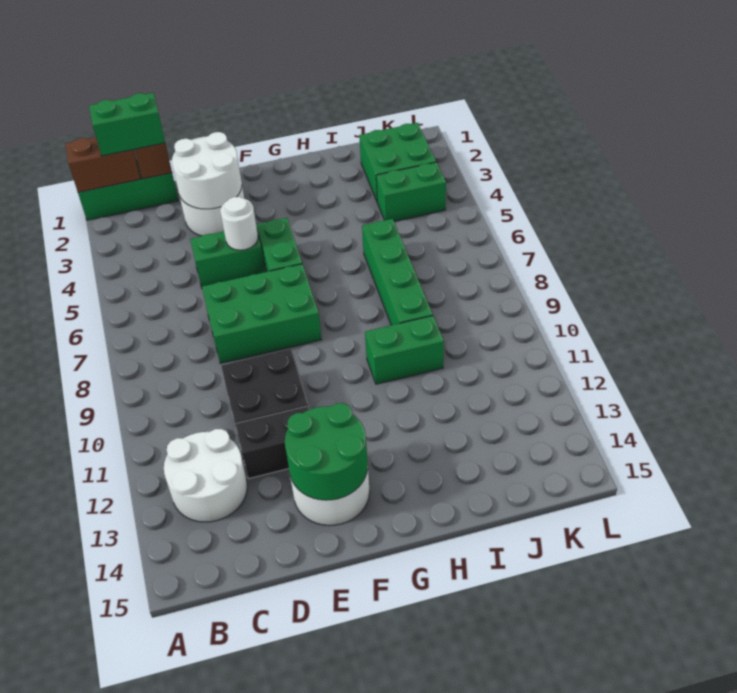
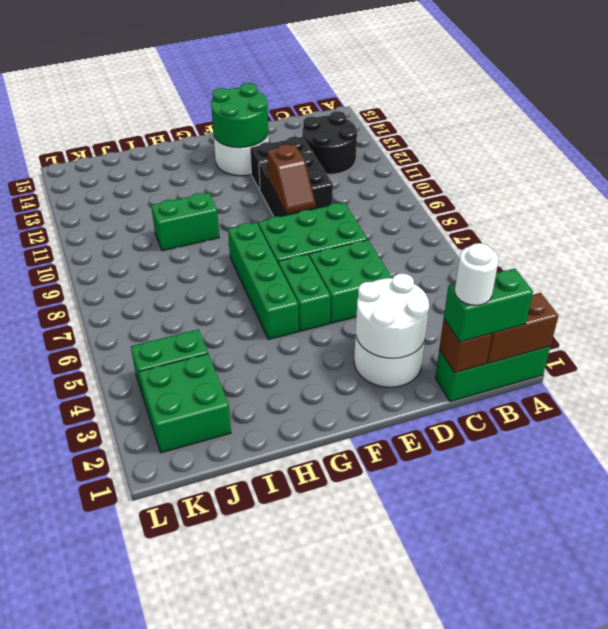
white round brick B12:C13 level 1 -> black round brick B12:C13 level 1
green brick D5:E5 level 1 -> green brick D5:E6 level 1
white round brick E5 level 2 -> white round brick C1 level 4
none -> brown slope E9:E10 level 2 top 10
green brick I6:I9 level 1 -> green brick G5:G8 level 1

